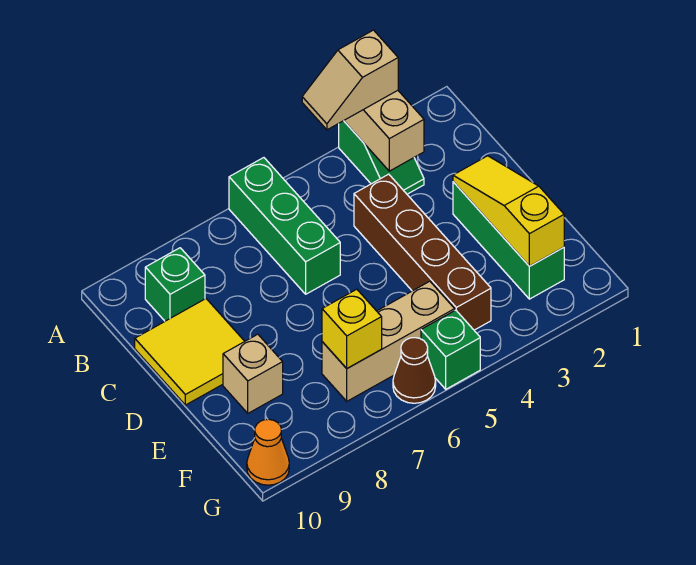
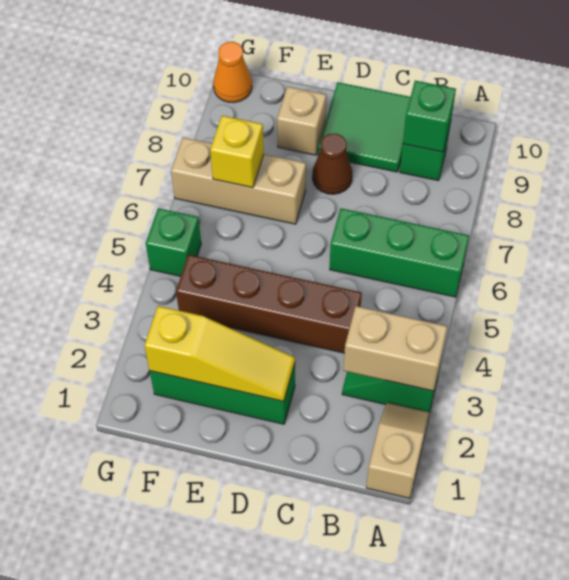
tan slope A3:A4 level 3 top 3 -> tan slope A1:A2 level 1 top 1
none -> green brick B9 level 2
yellow tile C9:D10 level 1 -> green tile C9:D10 level 1
tan brick F5:F7 level 1 -> tan brick E7:G7 level 1
brown cone G6 level 1 -> brown cone D8 level 1

